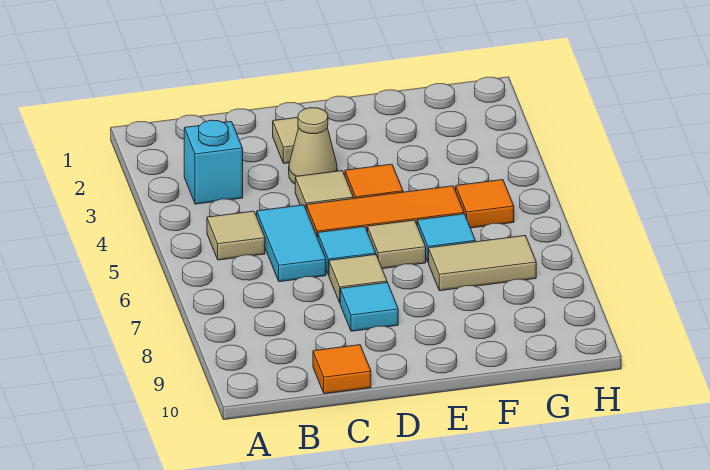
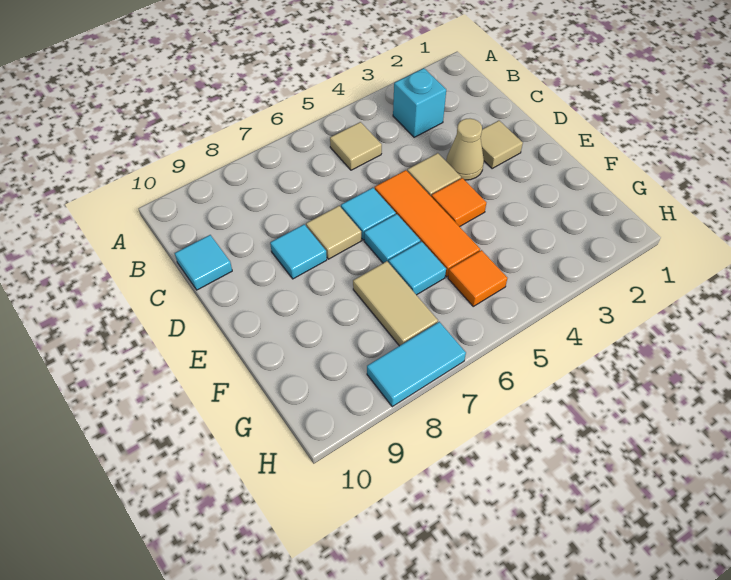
cyan tile C5:C6 level 1 -> cyan tile H7:H8 level 1
orange tile C10 level 1 -> cyan tile C10 level 1
tan tile E6 level 1 -> cyan tile E6 level 1

